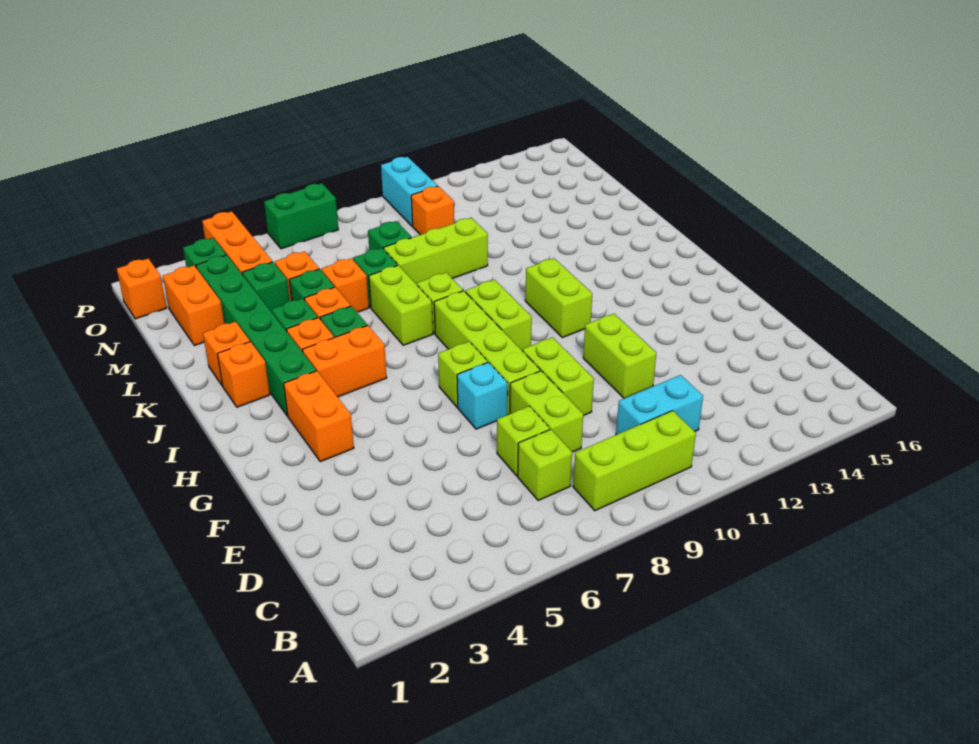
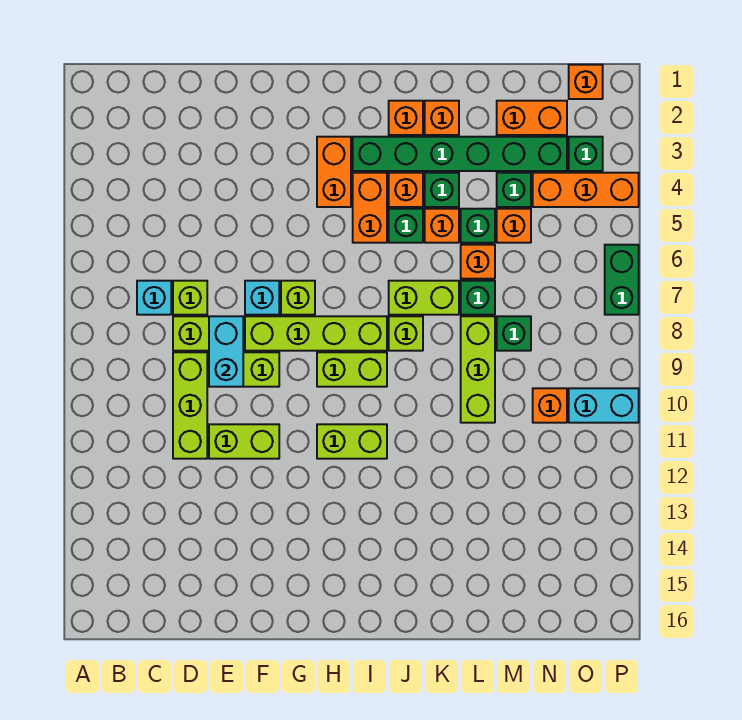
lime brick B8:B10 level 1 -> lime brick D9:D11 level 1
lime brick C7 level 1 -> cyan brick C7 level 1
cyan brick C10:C11 level 1 -> cyan brick E8:E9 level 2
orange brick G3:H3 level 1 -> orange brick H3:H4 level 1

